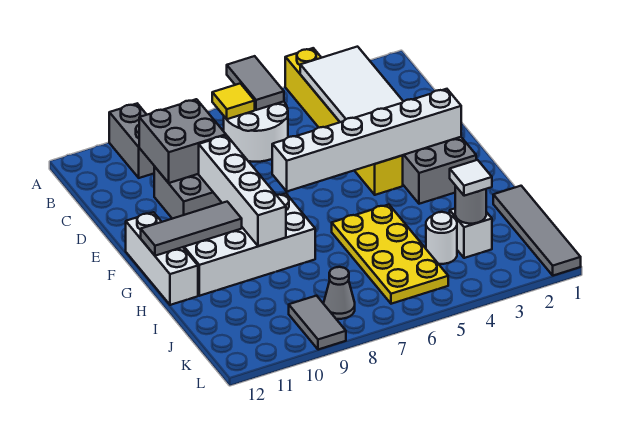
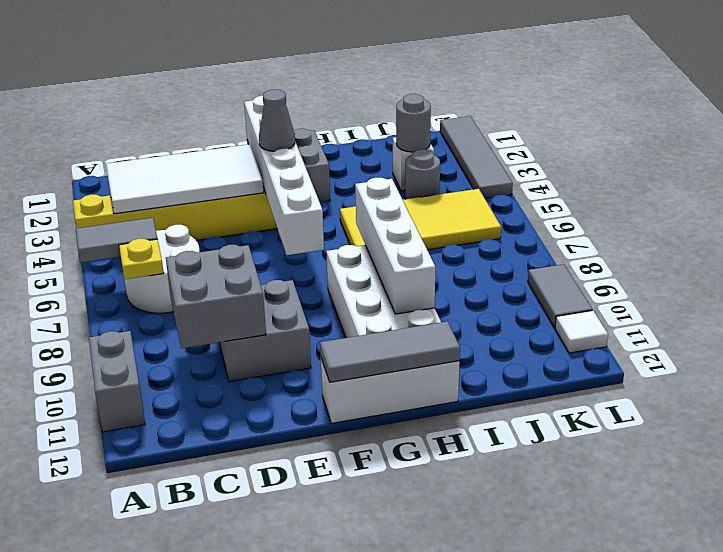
grey brick A10:B10 level 1 -> grey brick A10:A11 level 1
yellow tile B7 level 2 -> yellow plate B7 level 2
white brick E9:H9 level 2 -> white brick H7:H10 level 2
grey tile G10:G12 level 2 -> grey tile F12:H12 level 2
yellow plate H5:K6 level 1 -> yellow tile H5:K6 level 1
grey tile I1:L1 level 1 -> grey tile L1:L4 level 1
white tile J3 level 3 -> white tile L11 level 1
white round brick J4 level 1 -> grey round brick J4 level 1
grey cone K8 level 1 -> grey cone F4 level 3
grey tile K9:L9 level 1 -> grey tile L9:L10 level 1

